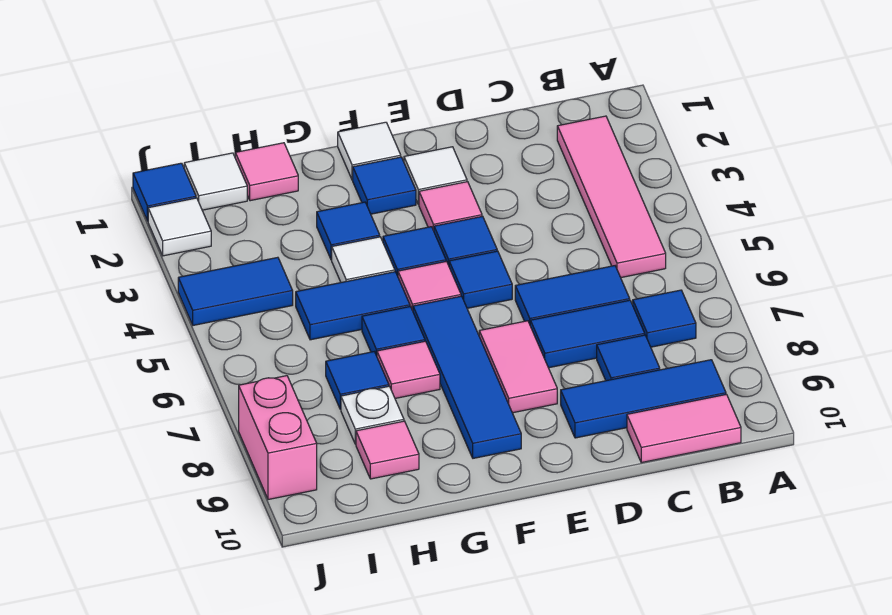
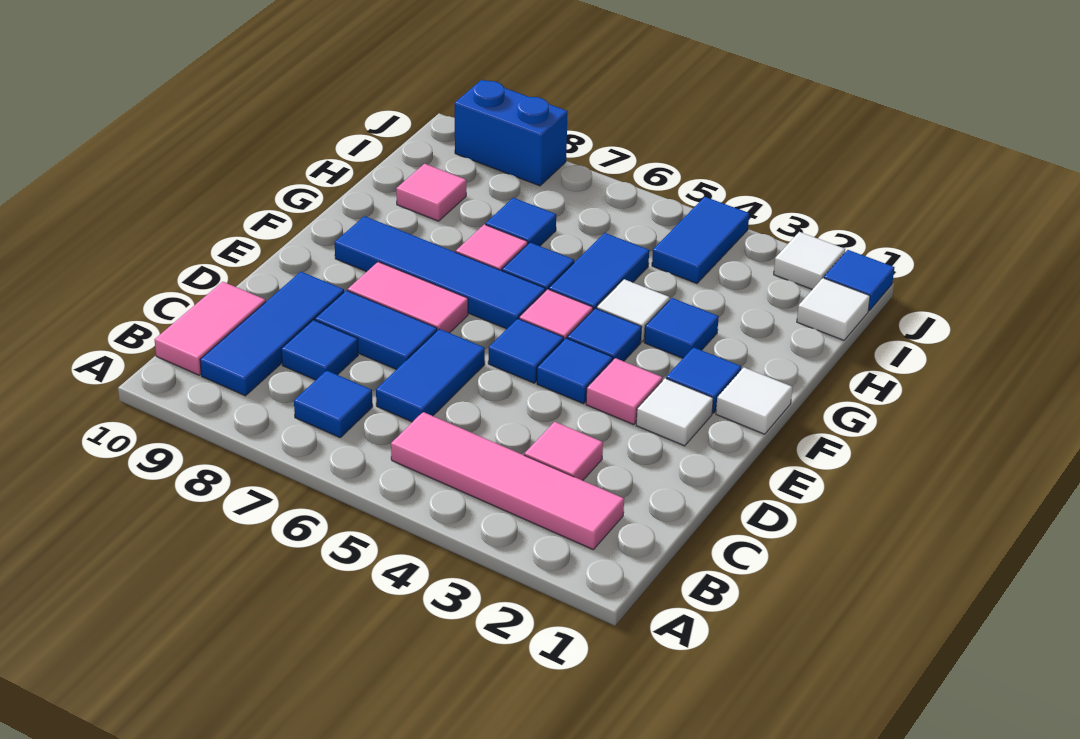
blue tile C7:D7 level 1 -> blue tile D7:D8 level 1
pink tile H1 level 1 -> pink tile C3 level 1
white plate H8 level 1 -> none
pink brick J8:J9 level 1 -> blue brick J8:J9 level 1

